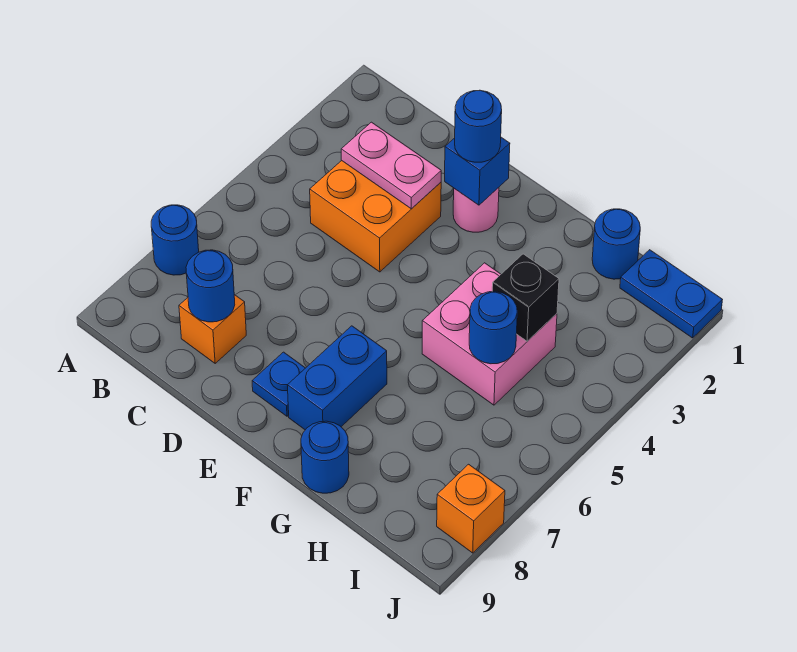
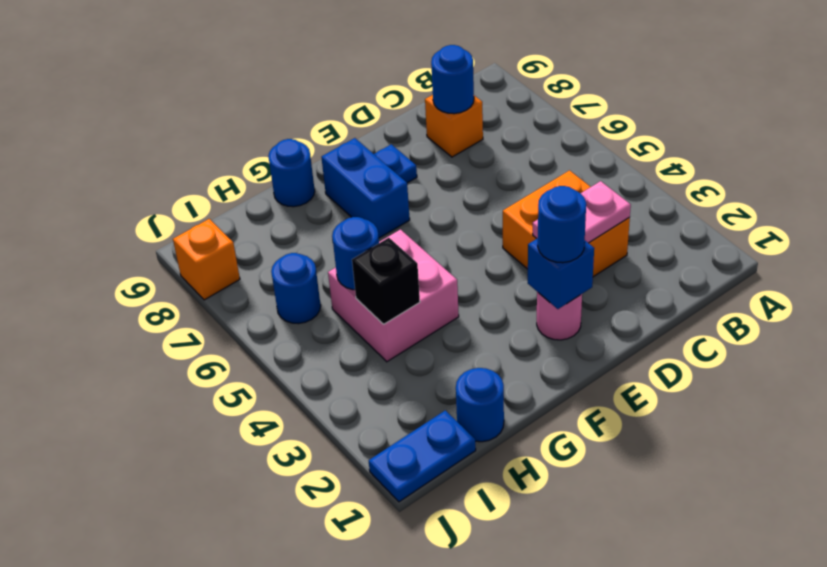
blue round brick A7 level 1 -> blue round brick I6 level 1

